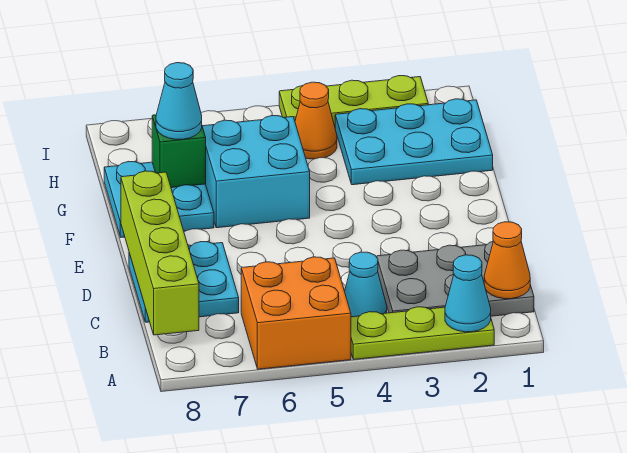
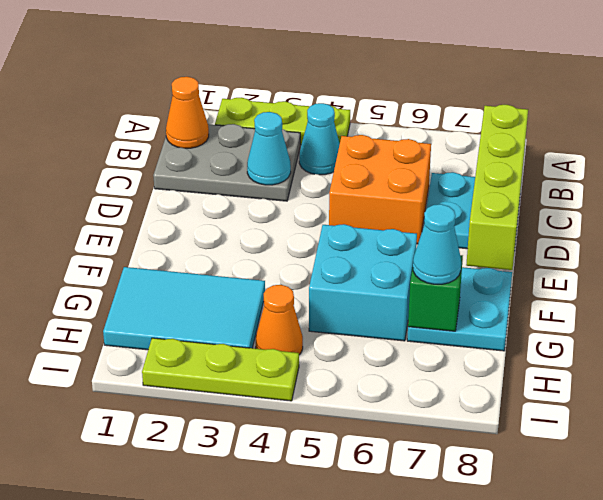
cyan cone A2 level 2 -> cyan cone C3 level 2
orange brick A5:B6 level 1 -> orange brick C5:D6 level 1
cyan plate G1:H3 level 1 -> cyan tile G1:H3 level 1

